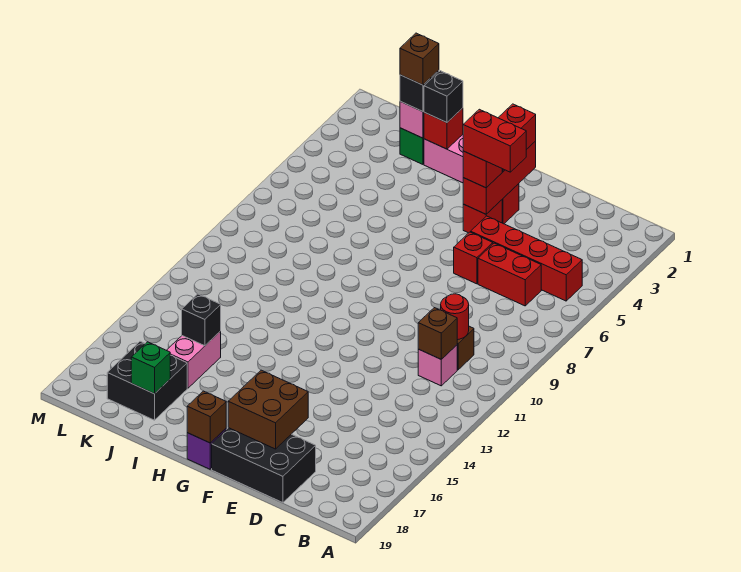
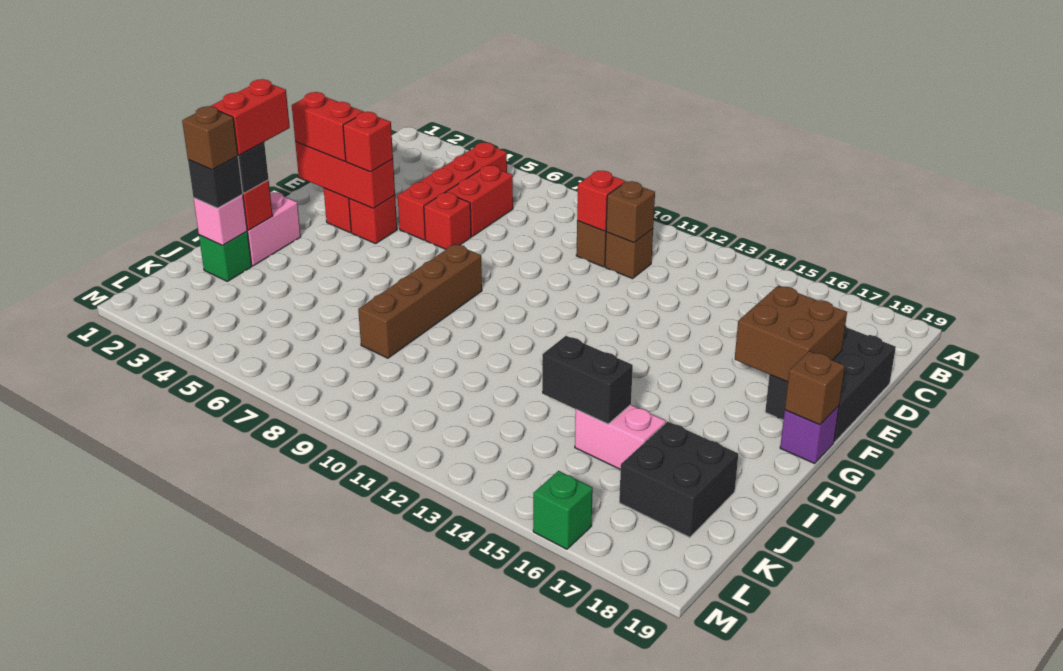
red round brick C10 level 2 -> red brick C10 level 2
pink brick C11 level 1 -> brown brick C11 level 1
red brick E4:F4 level 4 -> red brick H2:I2 level 4
none -> brown brick G8:J8 level 1
black brick J15 level 2 -> black brick J14:J15 level 2
green brick J18 level 2 -> green brick M16 level 1

